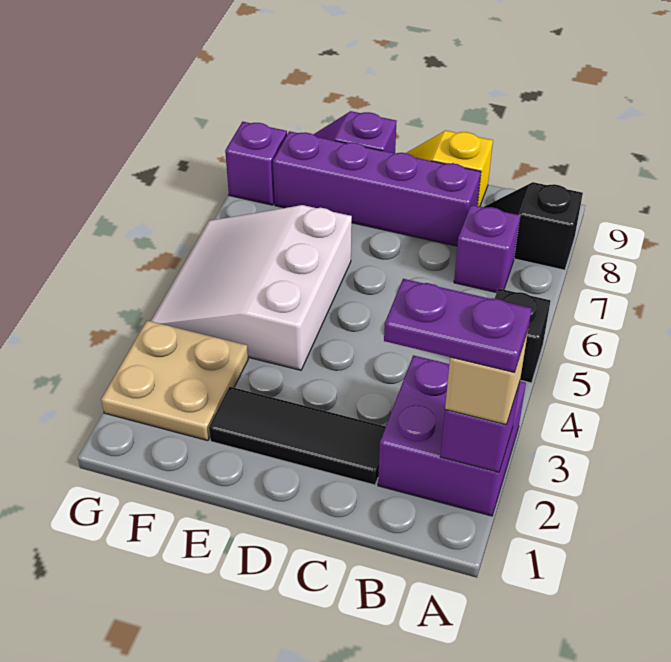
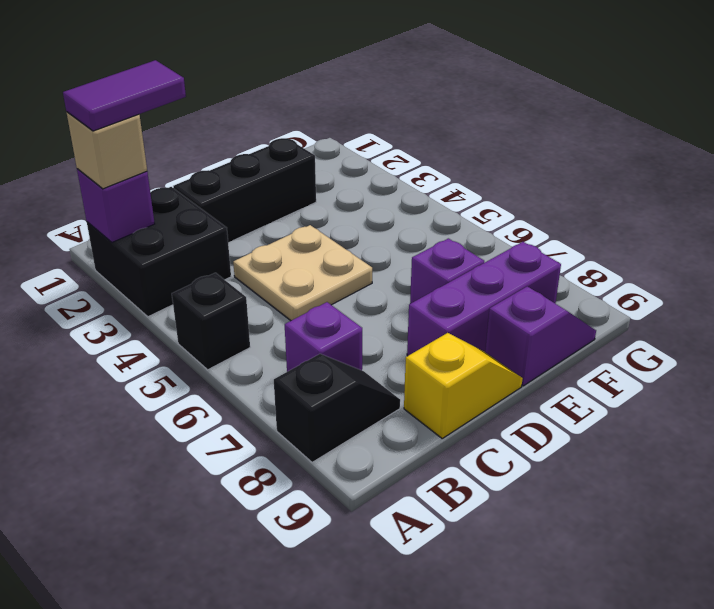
purple brick A2:B3 level 1 -> black brick A2:B3 level 1
purple plate A2:B2 level 4 -> purple tile A2:B2 level 4
black tile C2:E2 level 1 -> black brick C2:E2 level 1
purple brick C8:F8 level 1 -> purple brick D8:F8 level 1
white slope E4:G6 level 1 top E -> none
tan plate F2:G3 level 1 -> tan plate C4:D5 level 1
purple brick G8 level 1 -> purple brick E7 level 1

